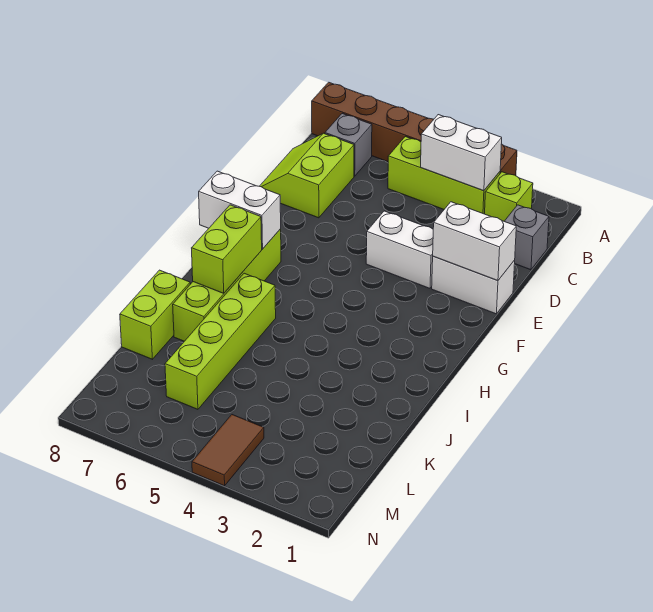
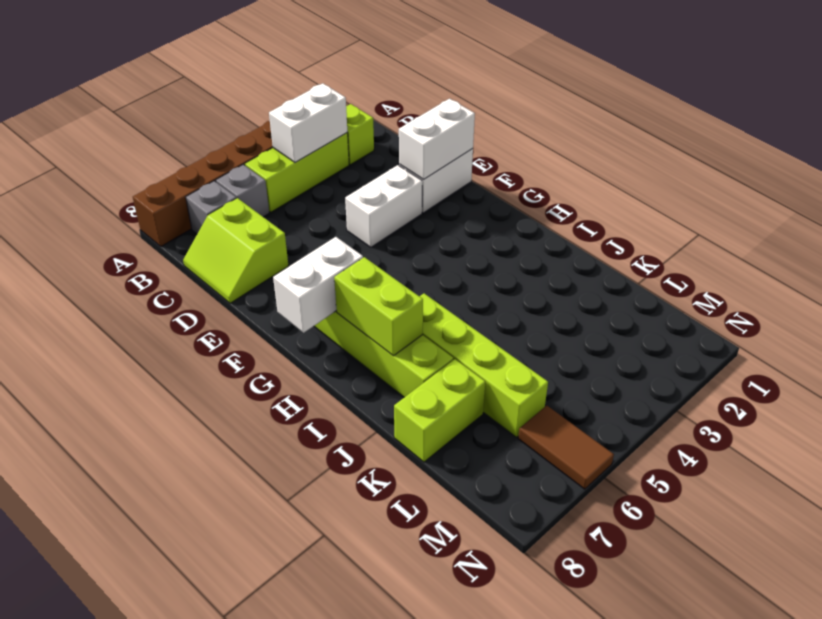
grey brick C1 level 1 -> grey brick B6 level 1
lime brick J8:K8 level 1 -> lime brick K7:K8 level 1
brown tile M4:N4 level 1 -> brown tile M6:N6 level 1

